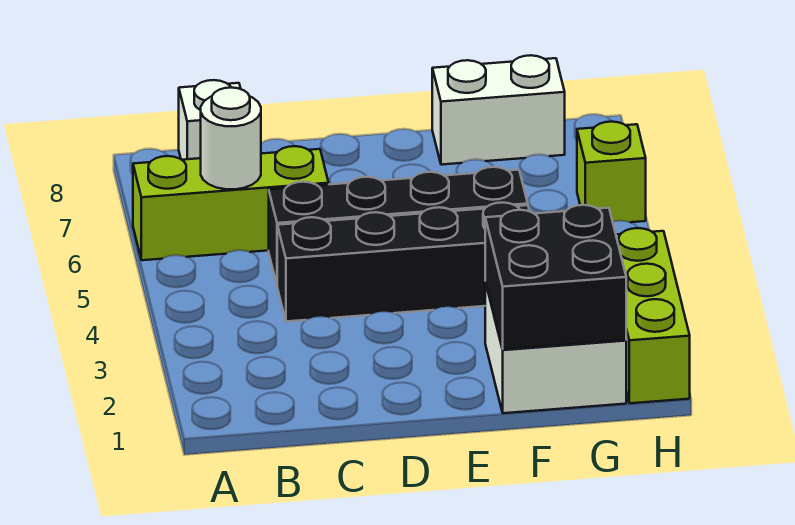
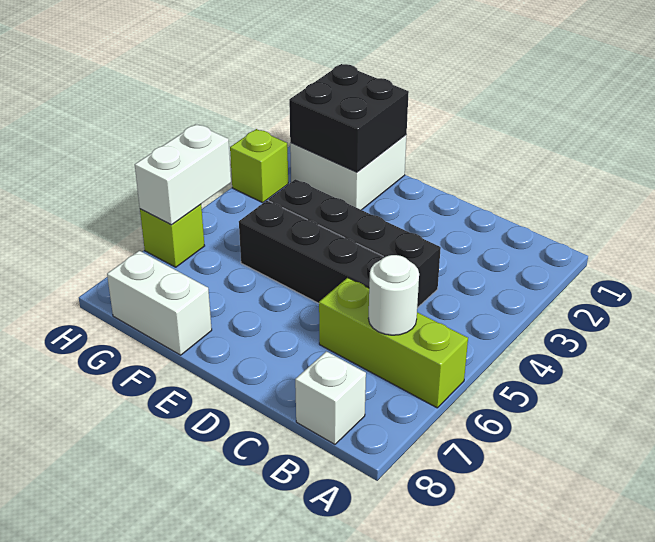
lime brick H1:H3 level 1 -> lime brick H3 level 1
none -> white brick H5:H6 level 2

